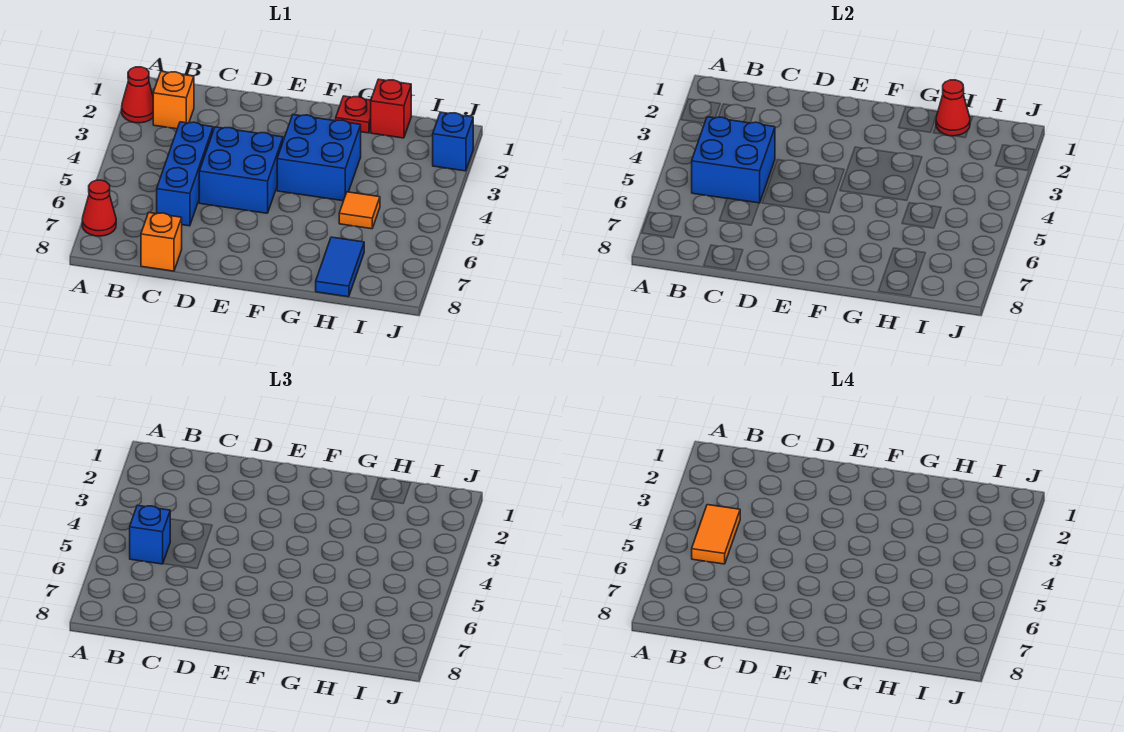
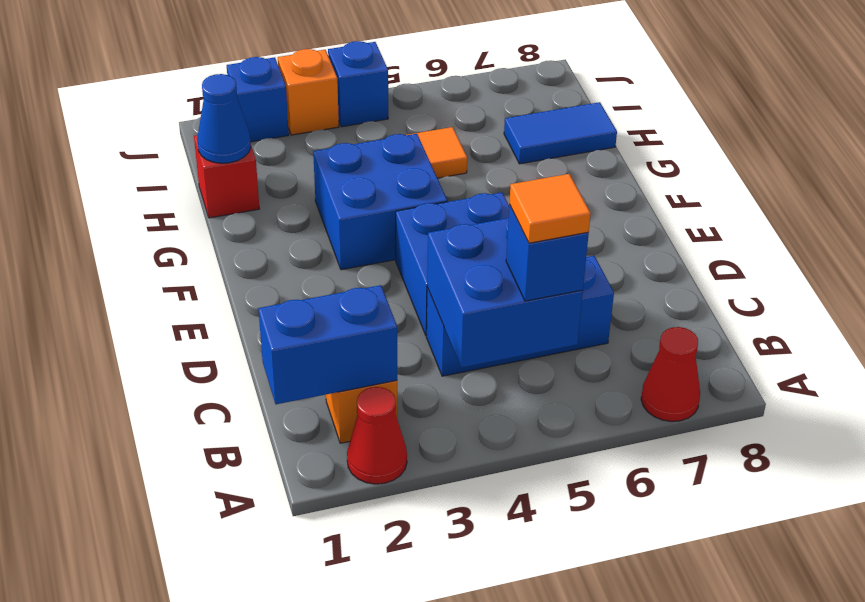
none -> blue brick B1:B2 level 2
orange tile B4:B5 level 4 -> orange tile B5 level 4
orange brick C8 level 1 -> orange brick J3 level 1
red plate G1 level 1 -> none
red cone H1 level 2 -> blue cone H1 level 2
none -> blue brick J4 level 1

